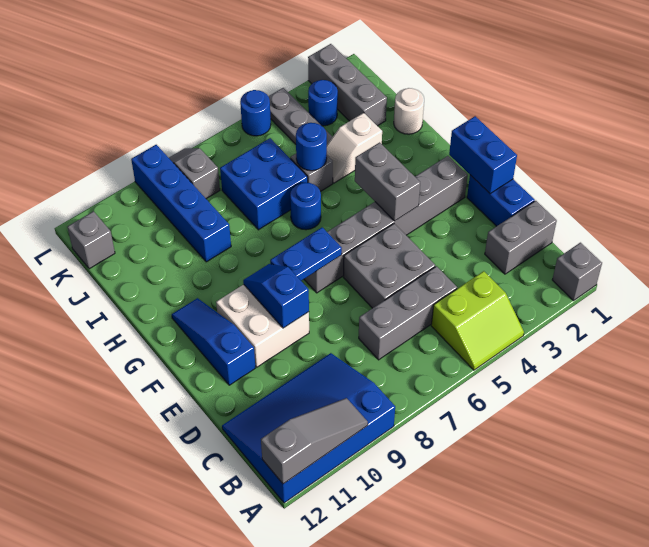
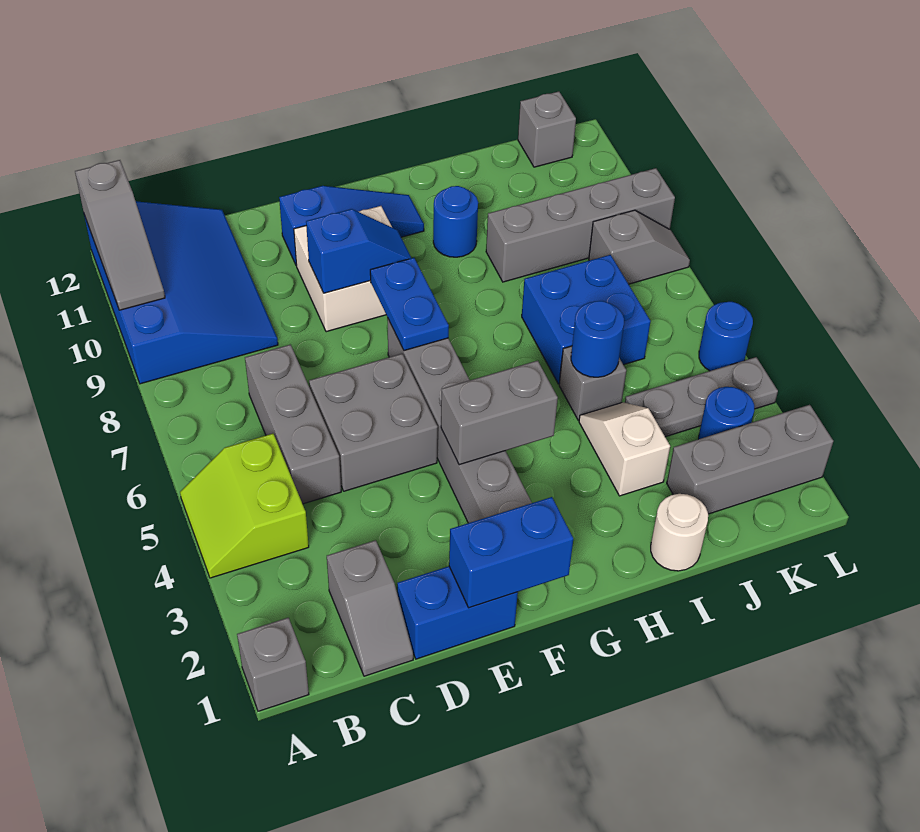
grey brick C1:C2 level 1 -> grey slope C1:C2 level 1 top 2
blue round brick H6 level 1 -> blue round brick H10 level 1
blue brick I9:L9 level 1 -> grey brick I9:L9 level 1

